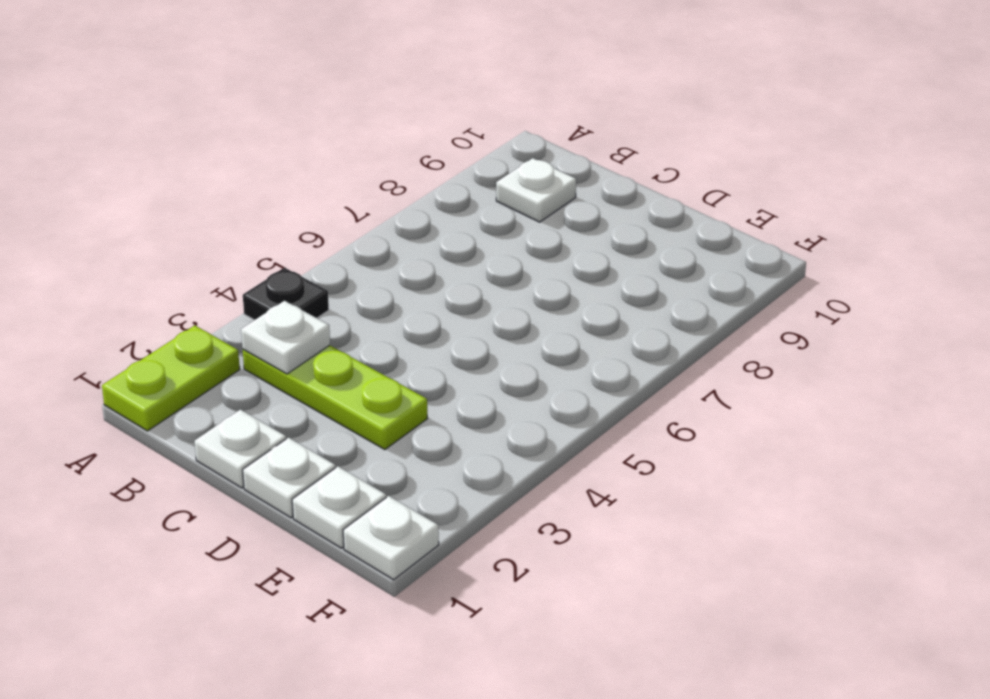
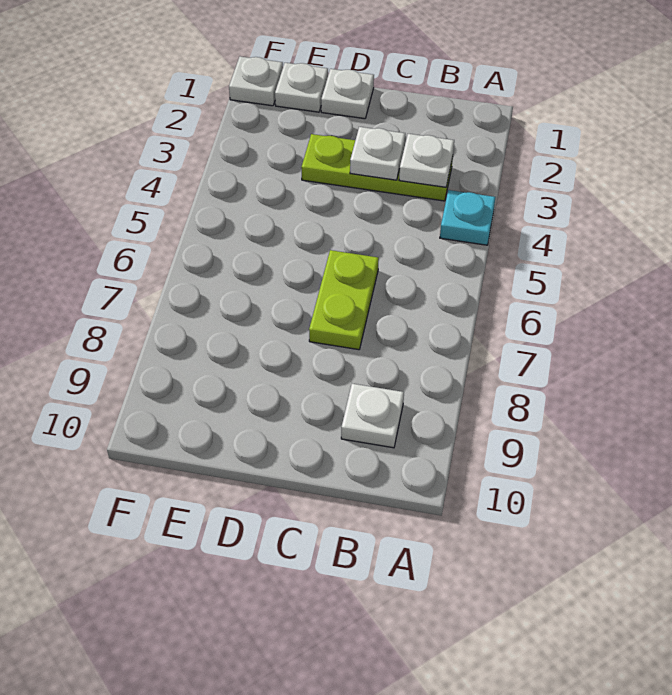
lime plate A1:A2 level 1 -> lime plate C6:C7 level 1
black plate A4 level 1 -> cyan plate A4 level 1
white plate C1 level 1 -> white plate C3 level 2

